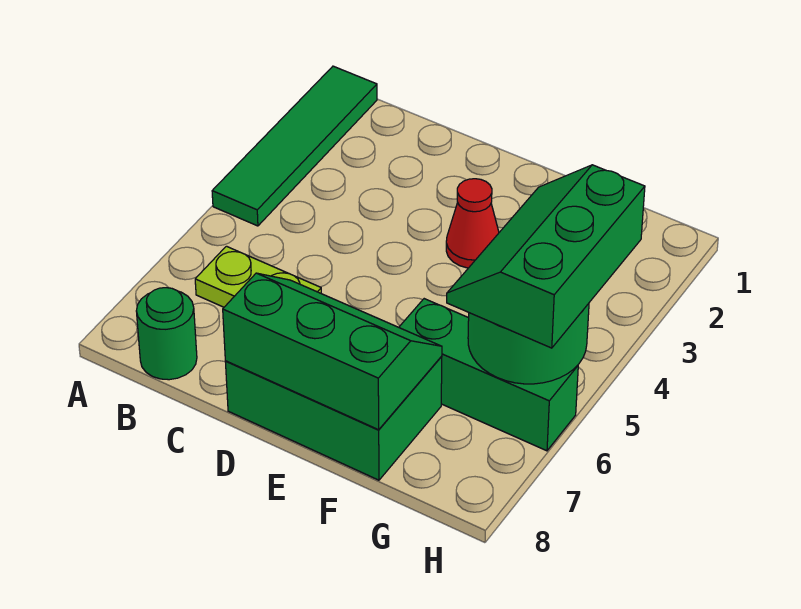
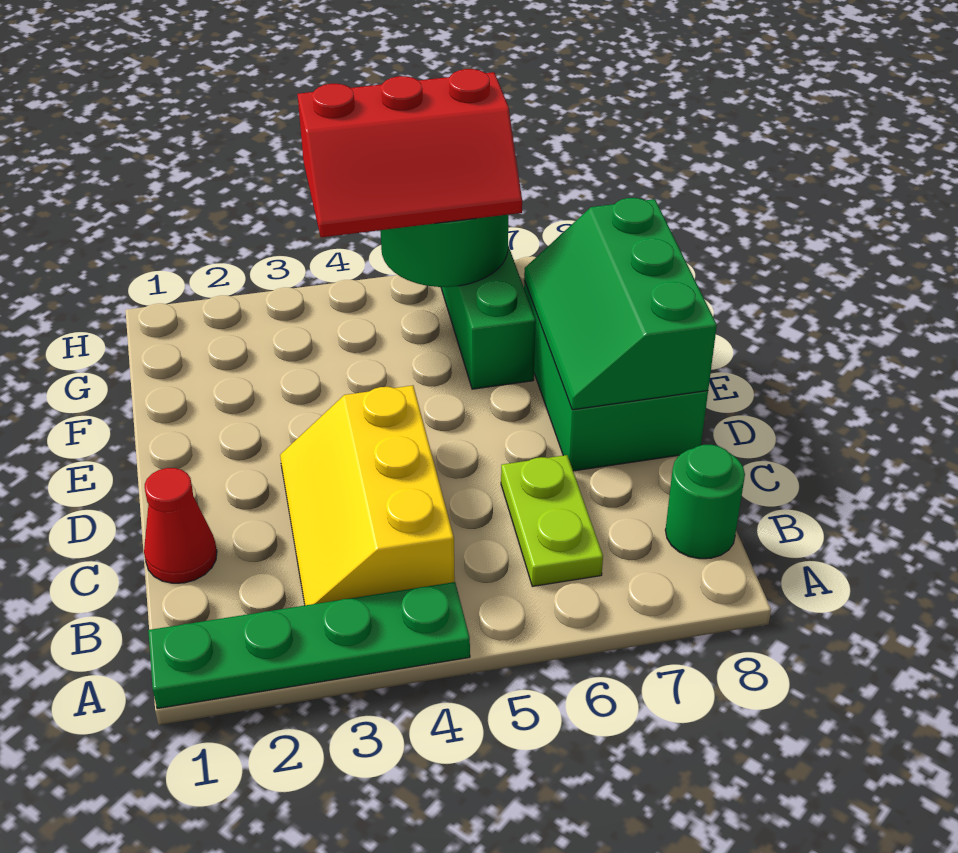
green tile A1:A4 level 1 -> green plate A1:A4 level 1
none -> yellow slope B3:D4 level 1 top 4
red cone E3 level 1 -> red cone C1 level 1
green slope G4:H6 level 3 top H -> red slope G4:H6 level 3 top H

